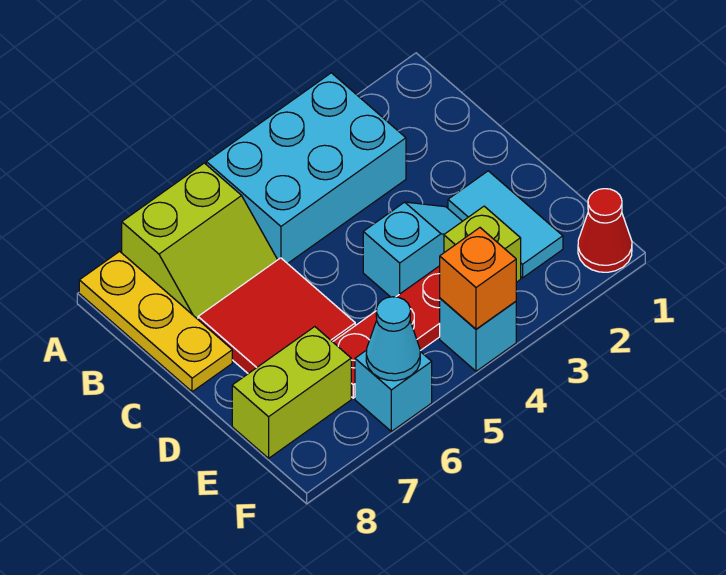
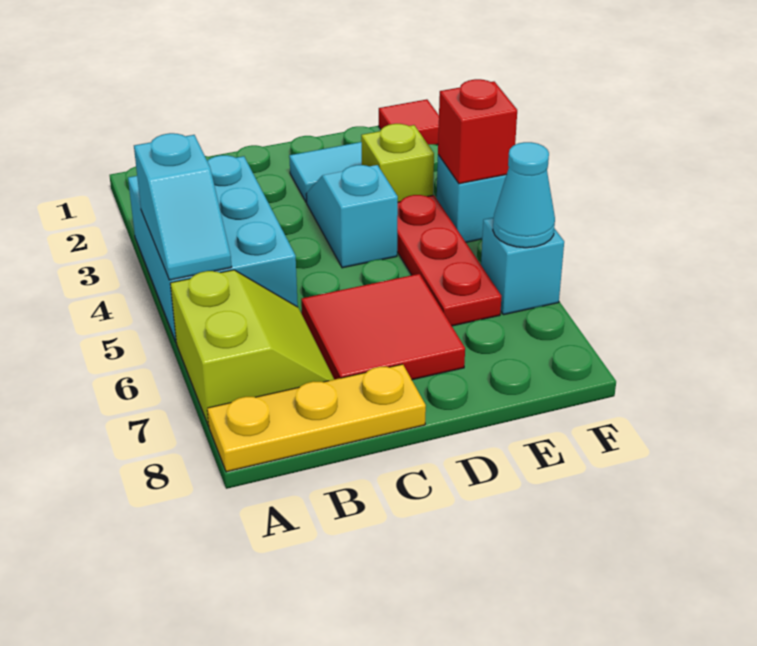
none -> cyan slope A4:A5 level 2 top 4
lime brick E7:E8 level 1 -> none
red cone F1 level 1 -> red tile F1 level 1
orange brick F4 level 2 -> red brick F4 level 2

